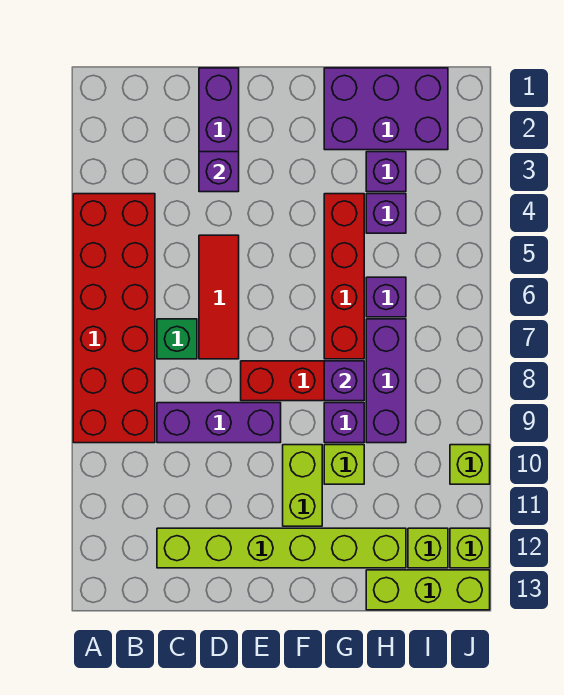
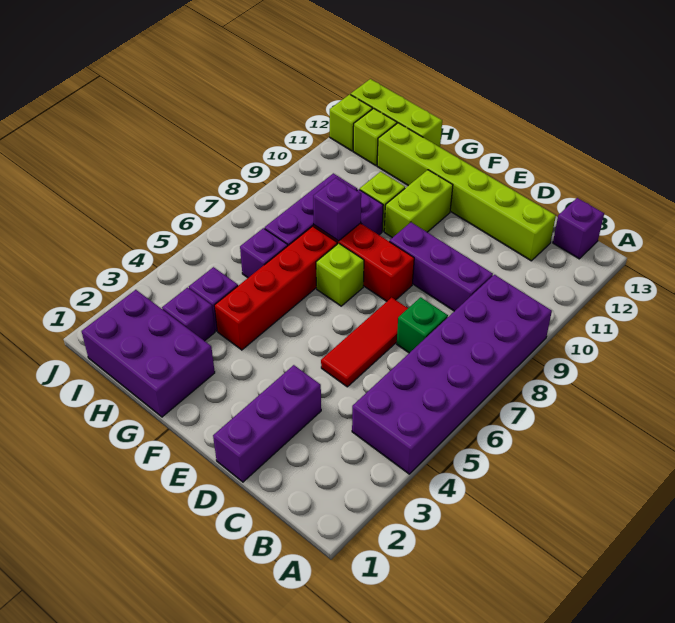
red brick A4:B9 level 1 -> purple brick A4:B9 level 1
purple brick D3 level 2 -> purple brick B13 level 1
lime brick J10 level 1 -> lime brick F7 level 1

